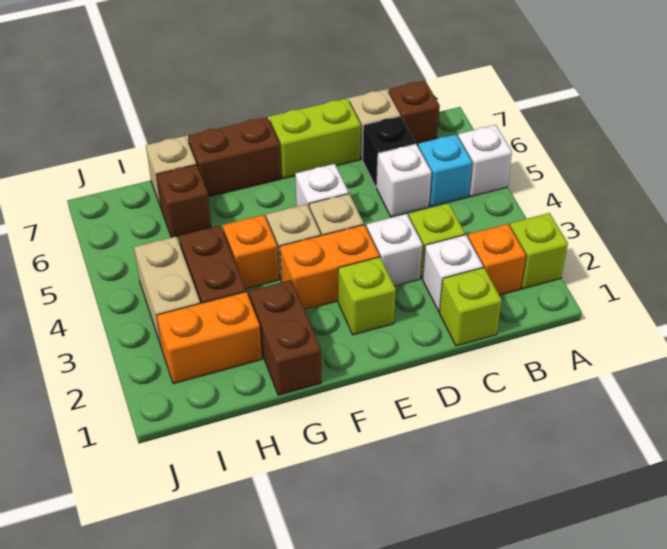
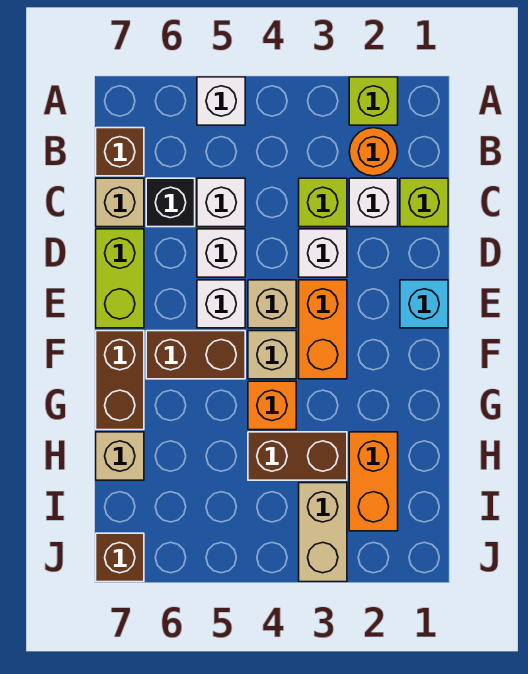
orange brick B2 level 1 -> orange round brick B2 level 1
cyan brick B5 level 1 -> cyan brick E1 level 1
none -> white brick D5 level 1
lime brick E2 level 1 -> none
brown brick G1:G2 level 1 -> brown brick F5:F6 level 1
brown brick H6 level 1 -> brown brick J7 level 1
tan brick I3:I4 level 1 -> tan brick I3:J3 level 1

